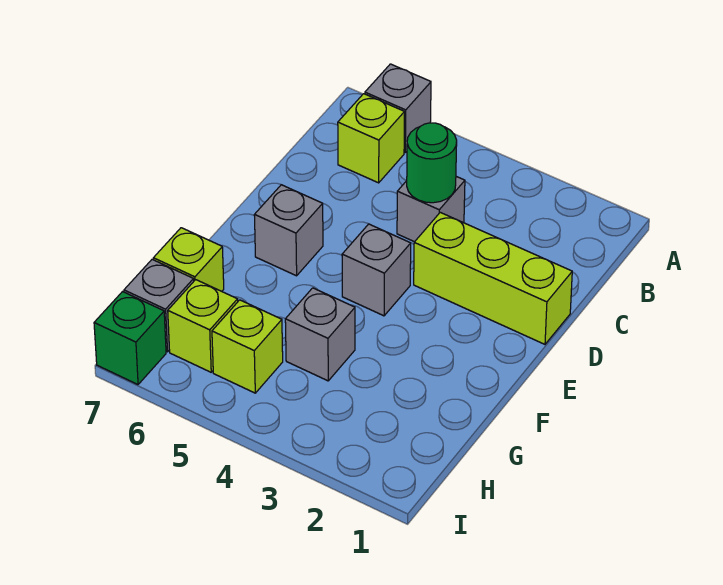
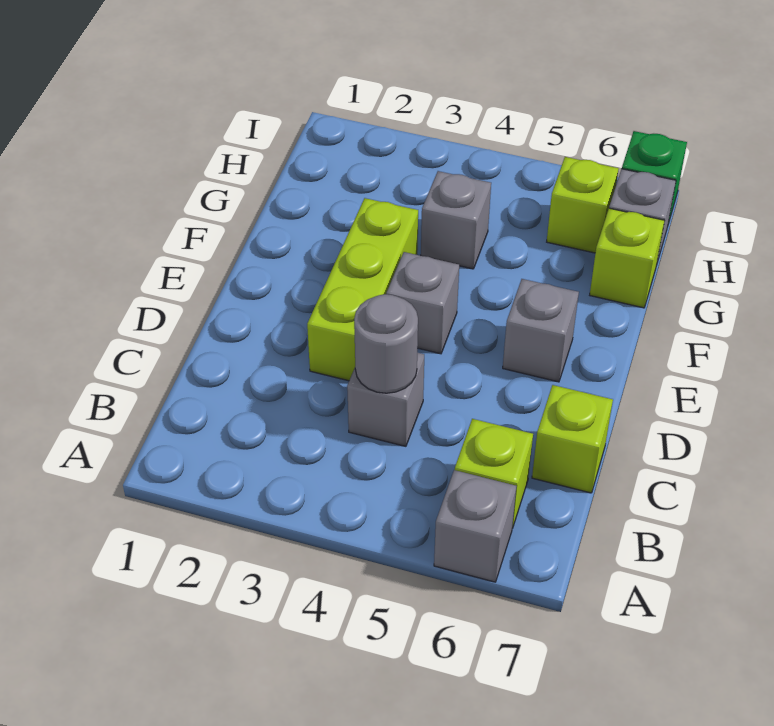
green round brick C4 level 2 -> grey round brick C4 level 2
lime brick D1:D3 level 1 -> lime brick D3:F3 level 1
lime brick H5 level 1 -> lime brick C7 level 1

